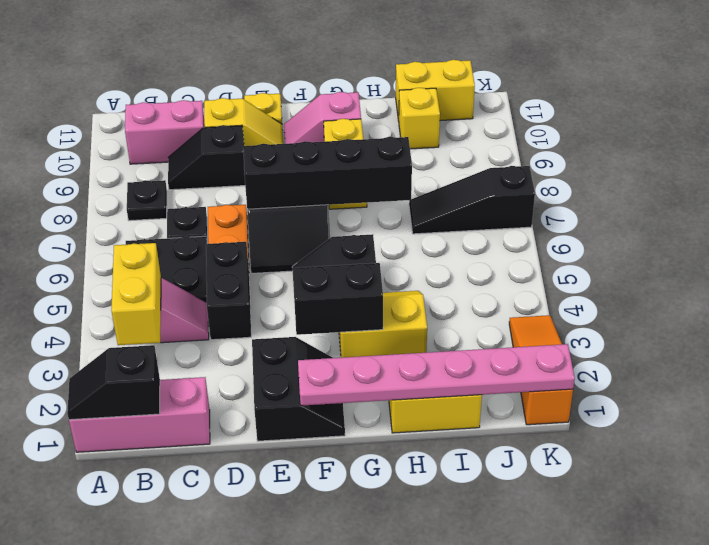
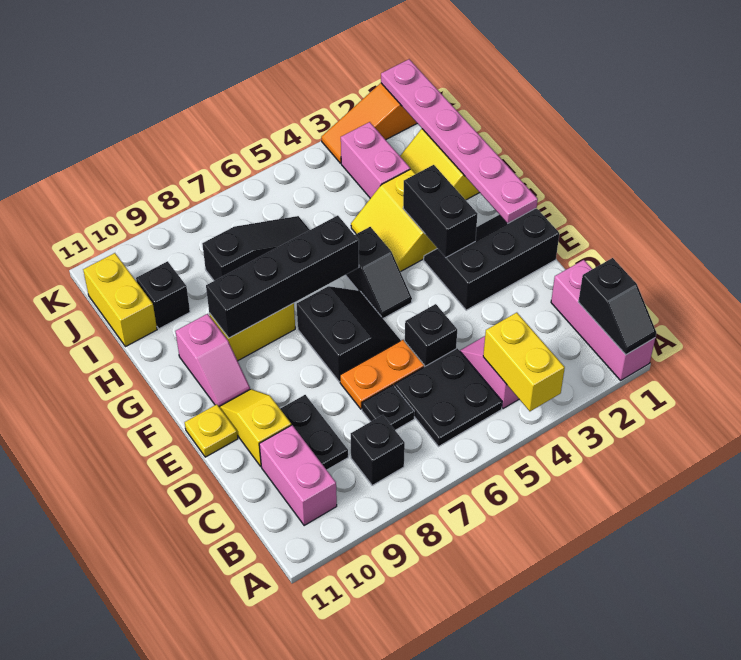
yellow brick B3:B4 level 2 -> yellow brick A4:B4 level 2
black plate B8 level 1 -> black brick B8 level 1
black slope C9:D9 level 1 top D -> black plate C9:D9 level 1
black brick D4:D5 level 1 -> black brick D5 level 1
black slope E1:F2 level 1 top E -> black slope E1:F3 level 1 top E
black brick E7:H7 level 2 -> black brick G6:G9 level 2
none -> pink brick I3:J3 level 1
black slope I7:K7 level 1 top K -> black slope I6:I8 level 1 top 8
yellow brick I10 level 1 -> black brick I10 level 1

